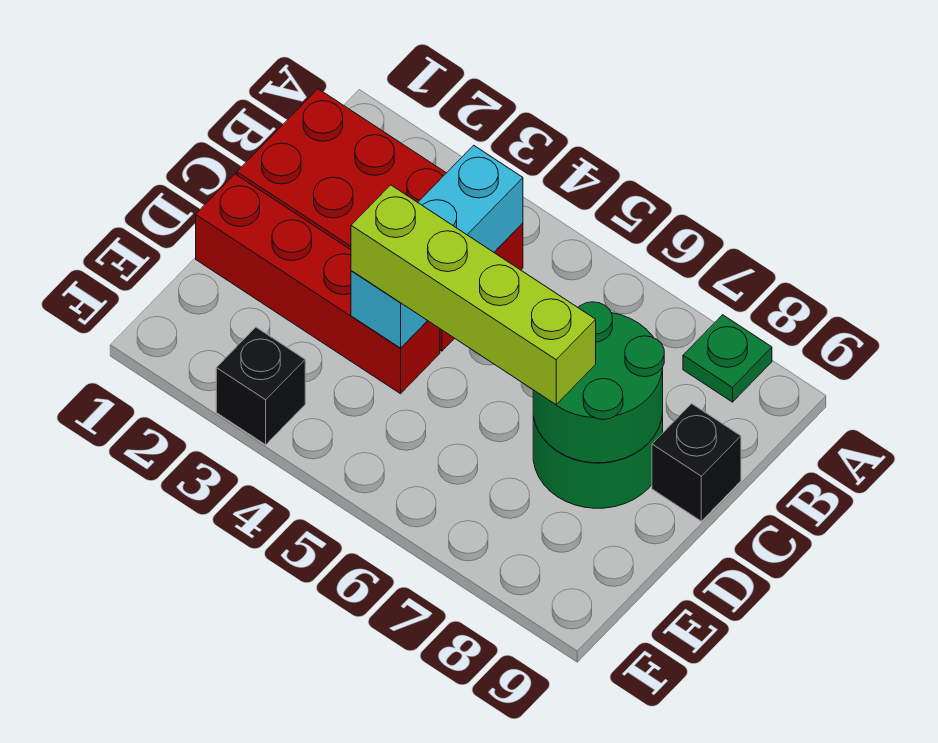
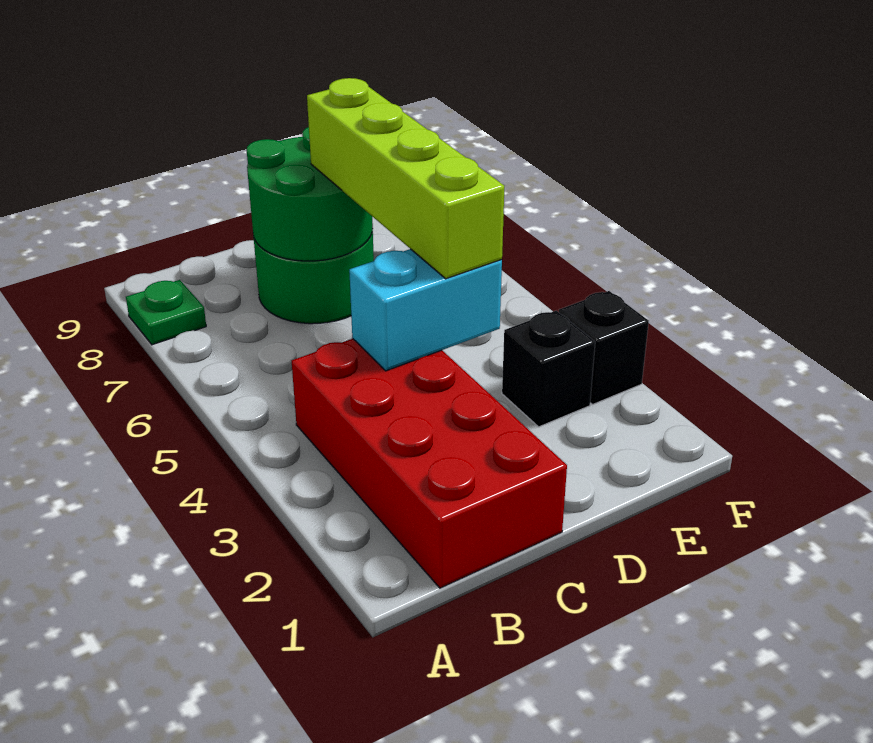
cyan brick B4:D4 level 2 -> cyan brick C4:D4 level 2
black brick C9 level 1 -> black brick E3 level 1
red brick D1:D4 level 1 -> none

